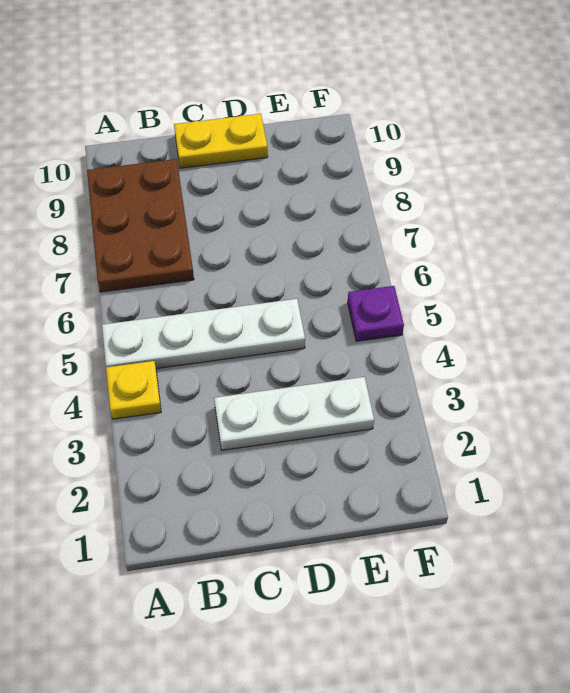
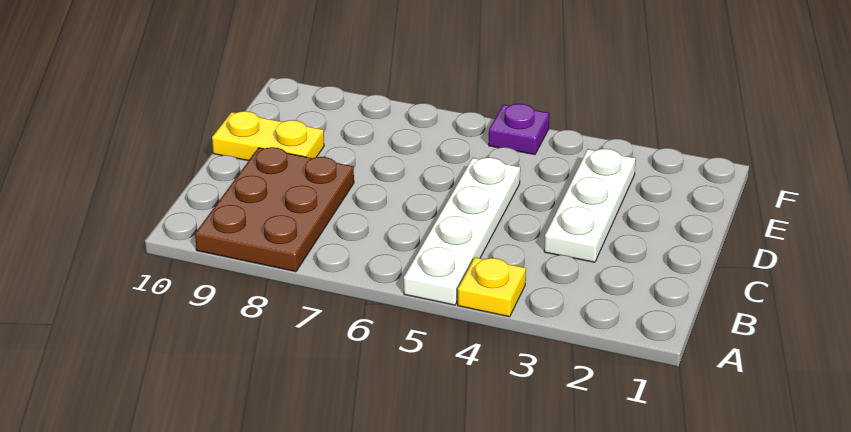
brown plate A7:B9 level 1 -> brown plate A8:C9 level 1
yellow plate C10:D10 level 1 -> yellow plate D9:D10 level 1

